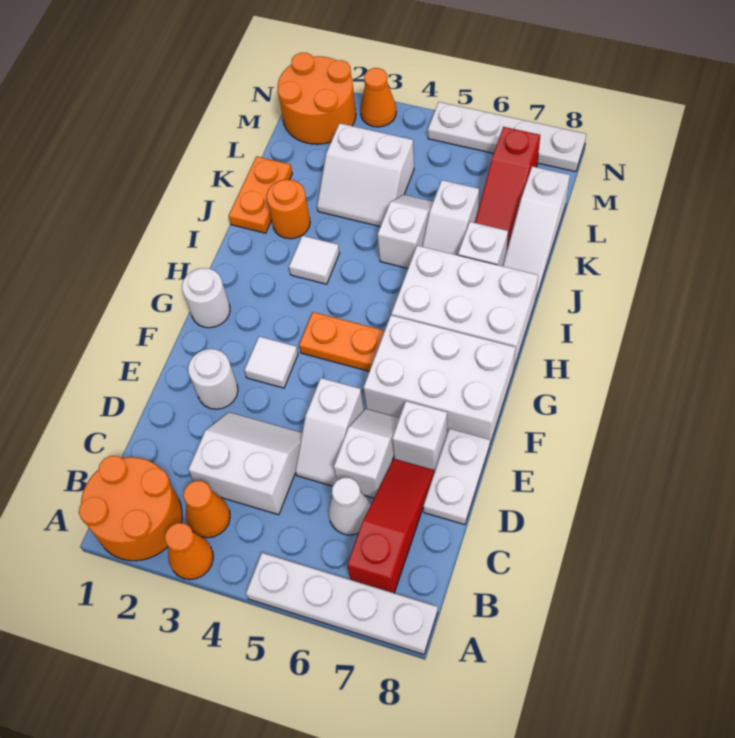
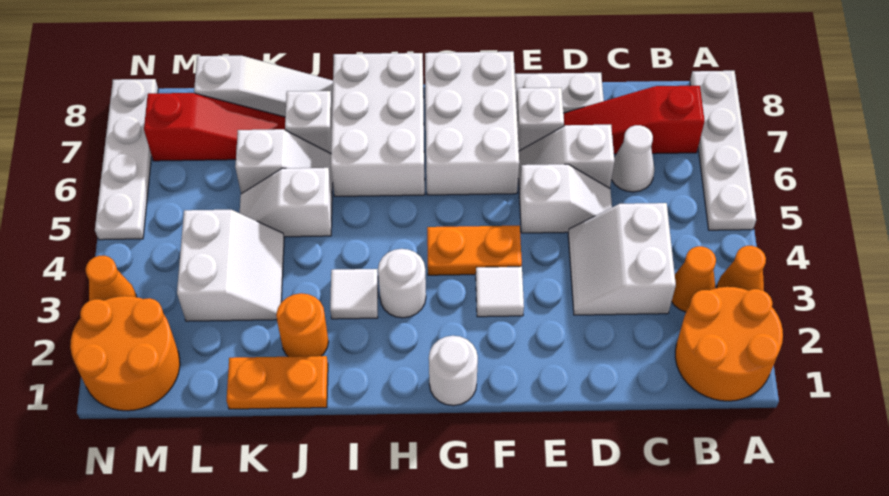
white round brick E2 level 1 -> white round brick H3 level 1
orange plate G4:G5 level 1 -> orange plate F4:G4 level 1

